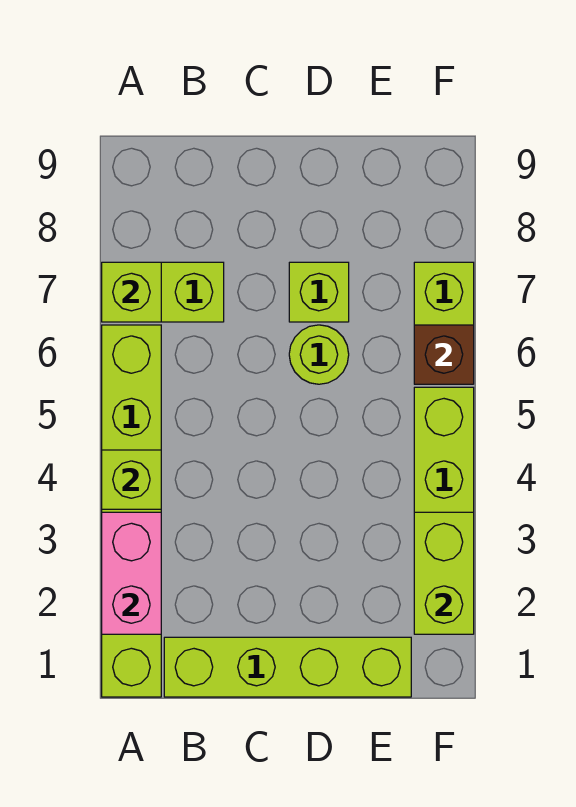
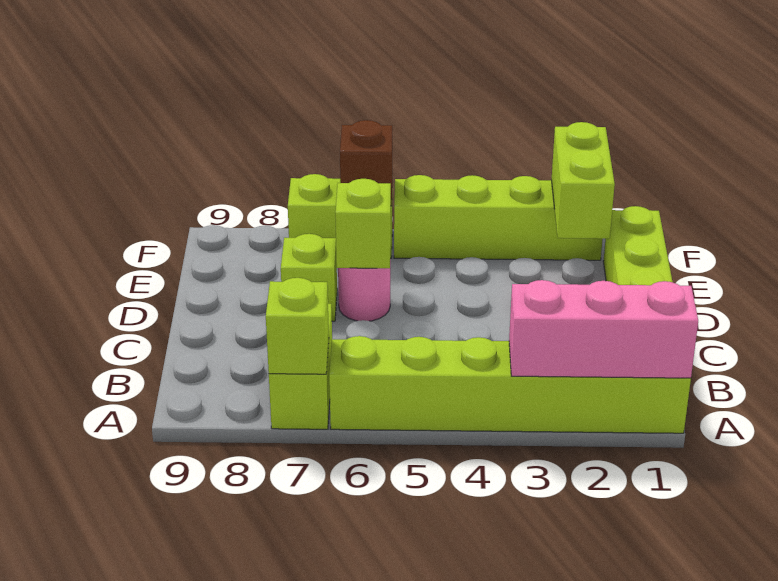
pink brick A2:A3 level 2 -> pink brick A1:A3 level 2
lime brick A4 level 2 -> lime brick D6 level 2
lime round brick D6 level 1 -> pink round brick D6 level 1
lime brick F2:F3 level 2 -> lime brick E2:F2 level 2

